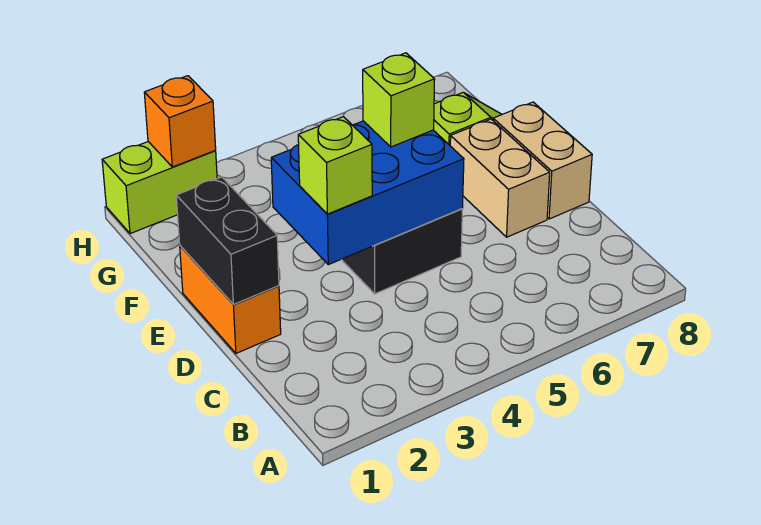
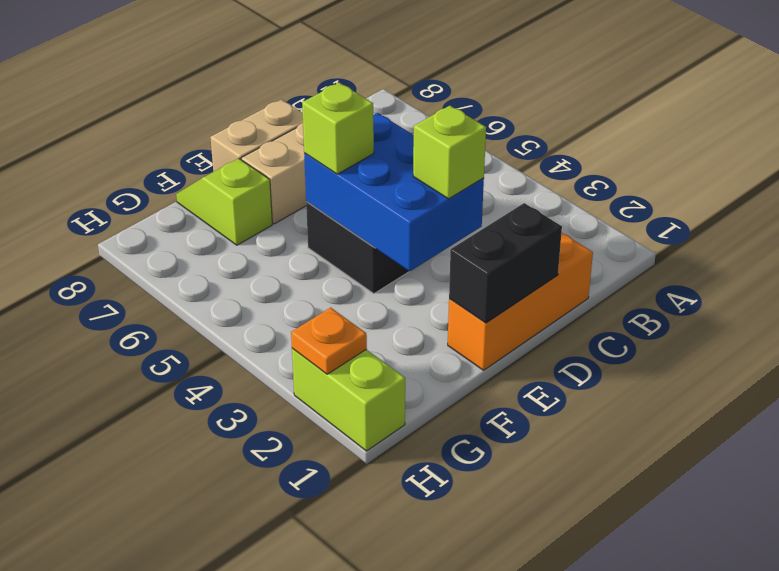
orange brick D1:E1 level 1 -> orange brick C1:E1 level 1
orange brick H2 level 2 -> orange plate H2 level 2

